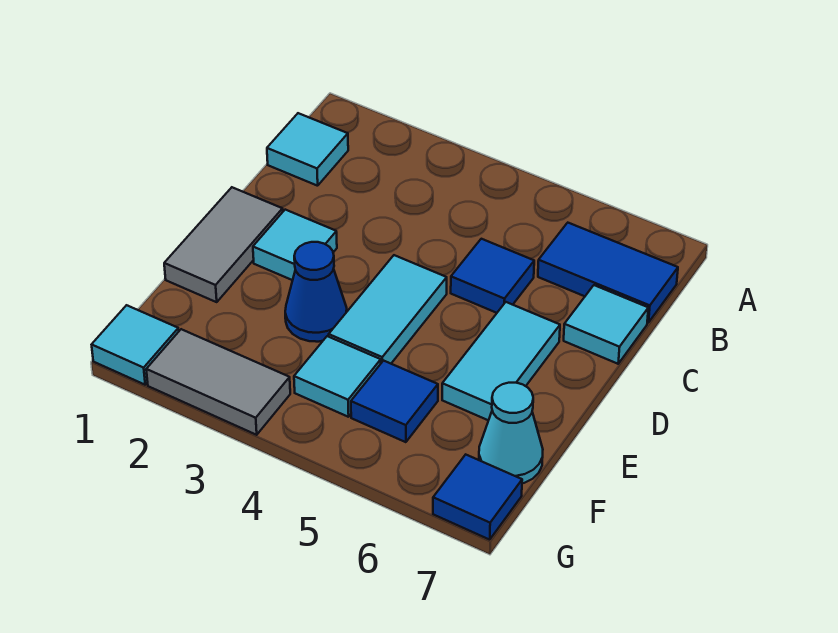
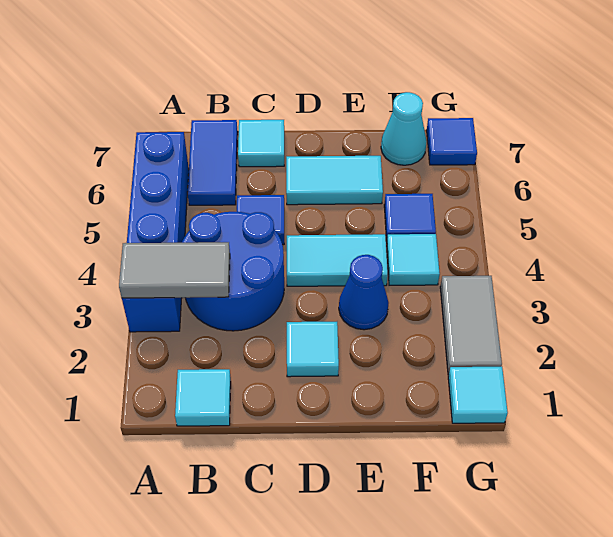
none -> blue brick A3:A6 level 1
none -> blue round brick B3:C4 level 1
grey tile D1:E1 level 1 -> grey tile A3:B3 level 2

